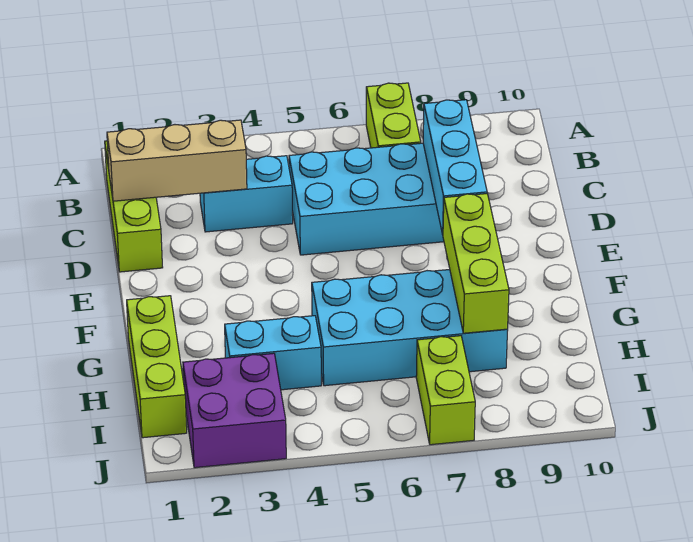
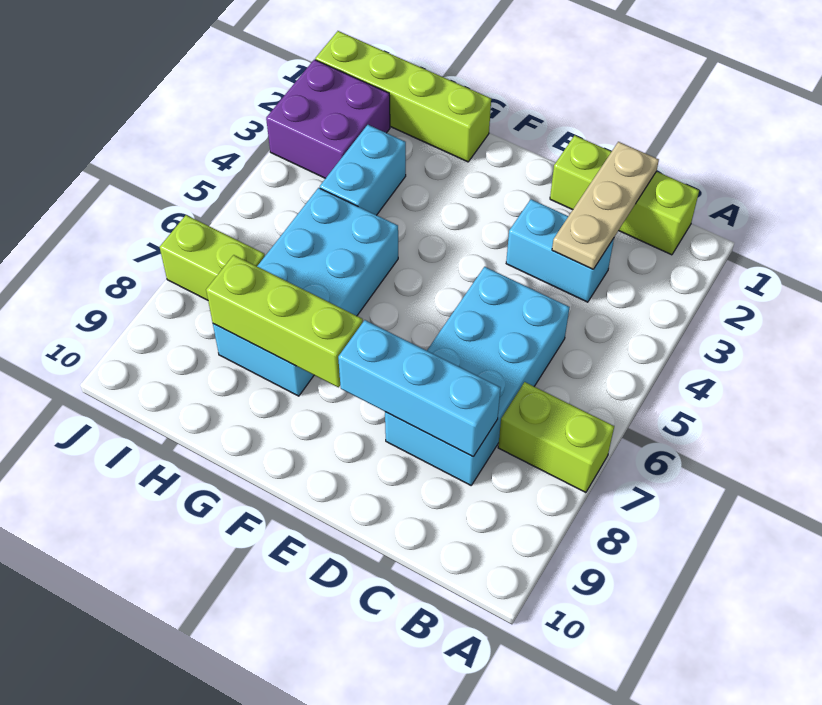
tan brick C1:C3 level 2 -> tan plate C1:C3 level 2
cyan brick C3:C4 level 1 -> cyan brick C3:D3 level 1
lime brick G1:I1 level 1 -> lime brick G1:J1 level 1

